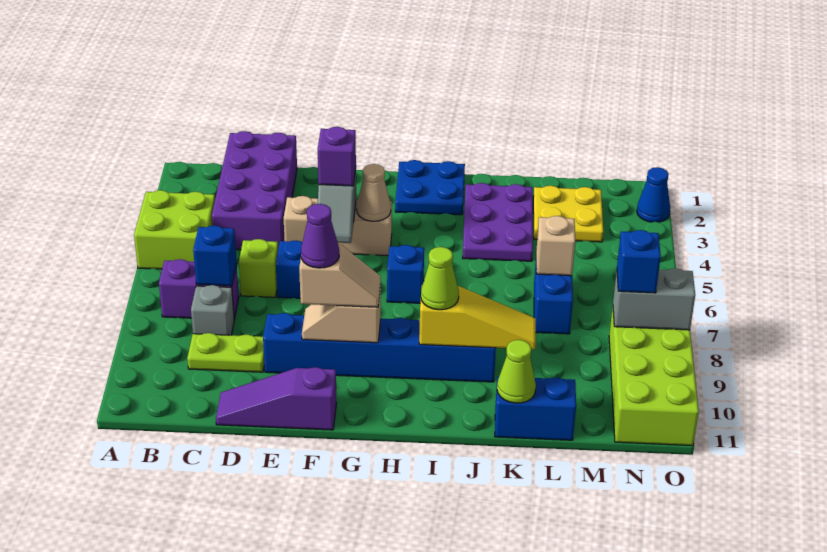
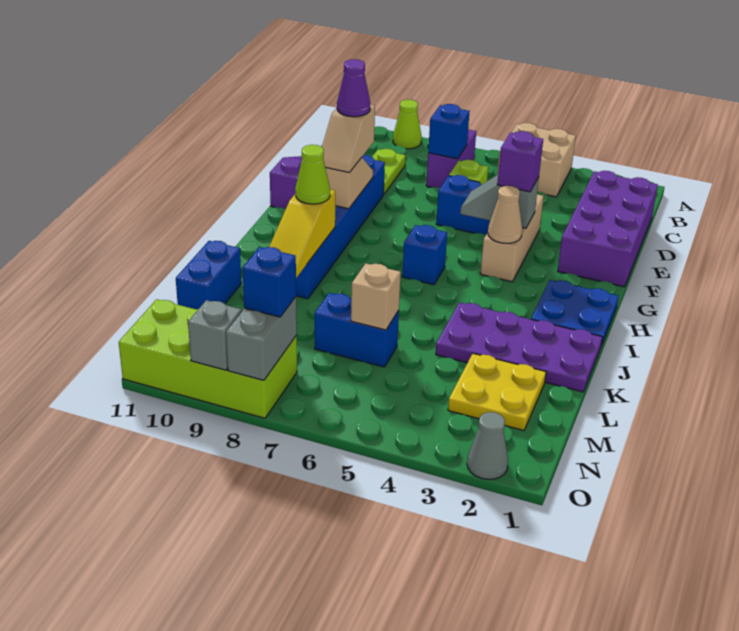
lime brick A4:B5 level 1 -> tan brick A4:B5 level 1
purple brick C1:D4 level 1 -> purple brick C1:F2 level 1
grey brick C8 level 1 -> grey brick O9 level 2
purple plate J2:K4 level 1 -> purple plate J1:K4 level 1
lime cone K11 level 2 -> lime cone A9 level 1
blue cone O2 level 1 -> grey cone O2 level 1

